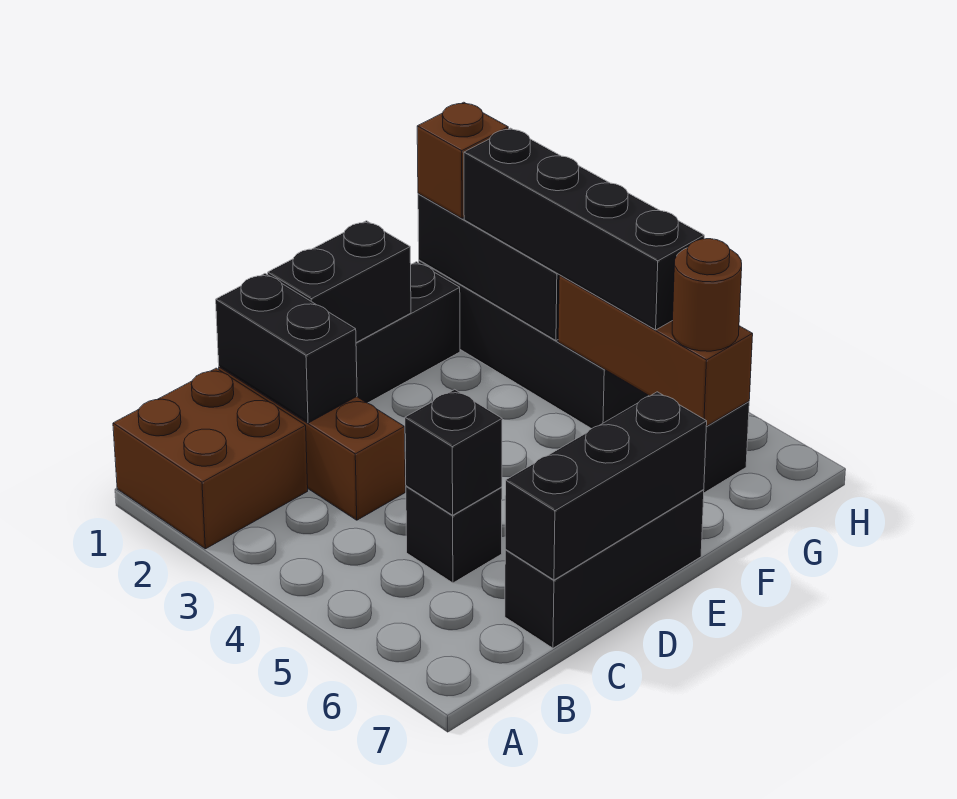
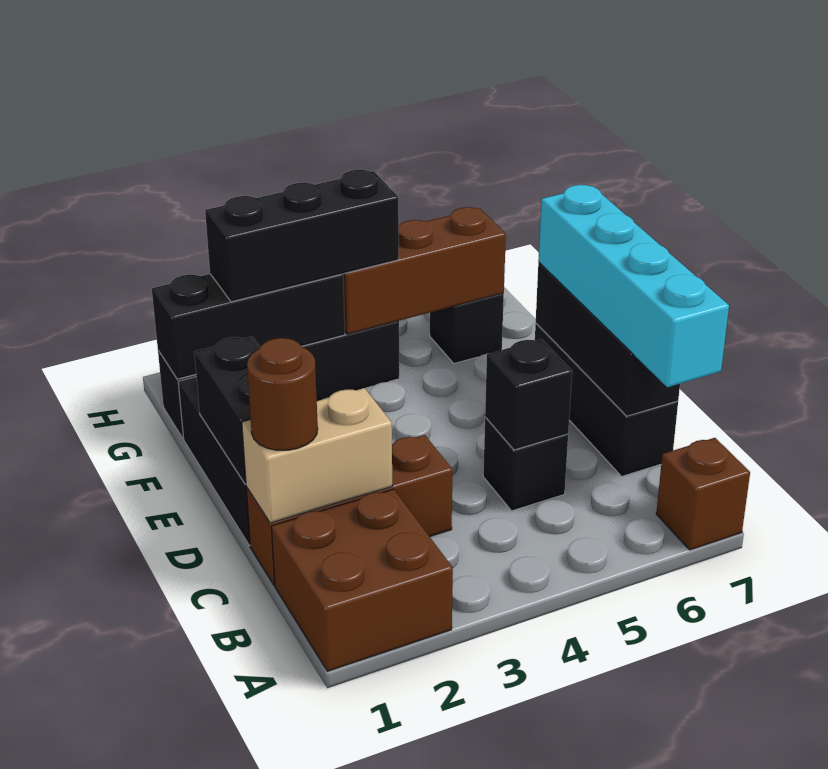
none -> cyan brick B7:E7 level 3
black brick C1:C2 level 2 -> tan brick C1:C2 level 2
brown brick G1 level 3 -> brown brick A7 level 1
black brick G2:G5 level 3 -> black brick G2:G4 level 3
brown round brick G6 level 3 -> brown round brick C1 level 3

